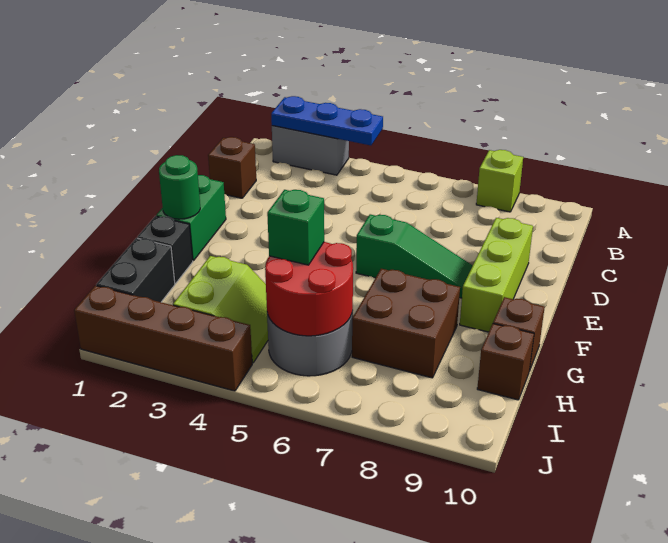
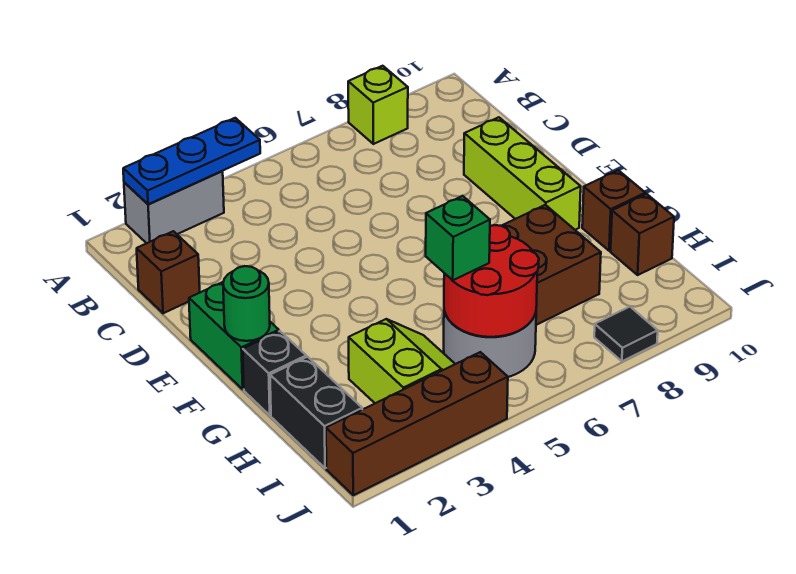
green slope E6:E8 level 1 top 6 -> none
none -> black tile J8 level 1

